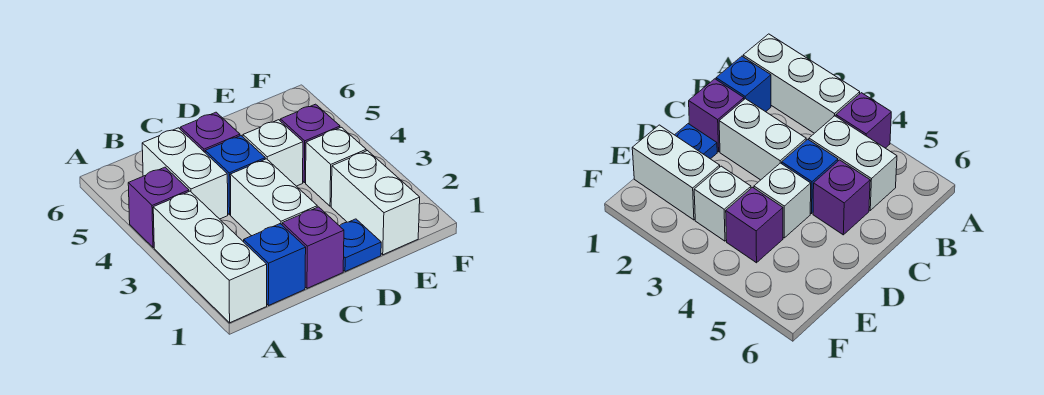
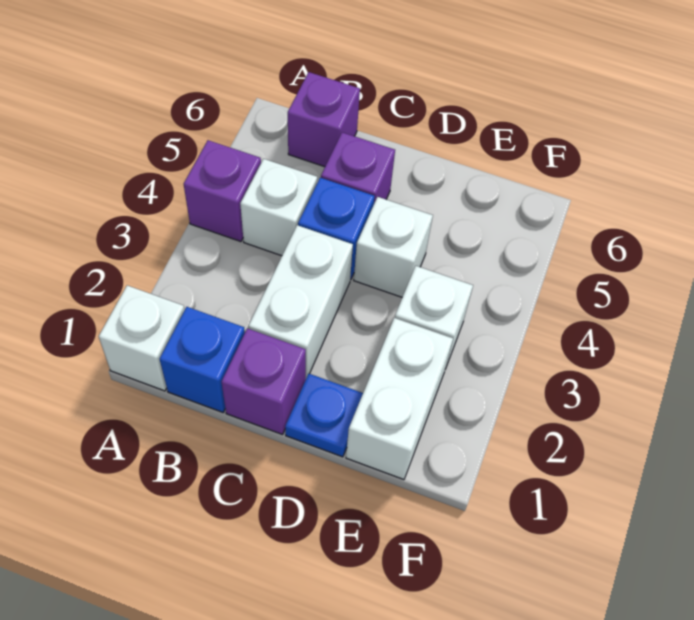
white brick A1:A3 level 1 -> white brick A1 level 1
white brick B4:B5 level 1 -> white brick B4 level 1
purple brick E4 level 1 -> purple brick B6 level 1

